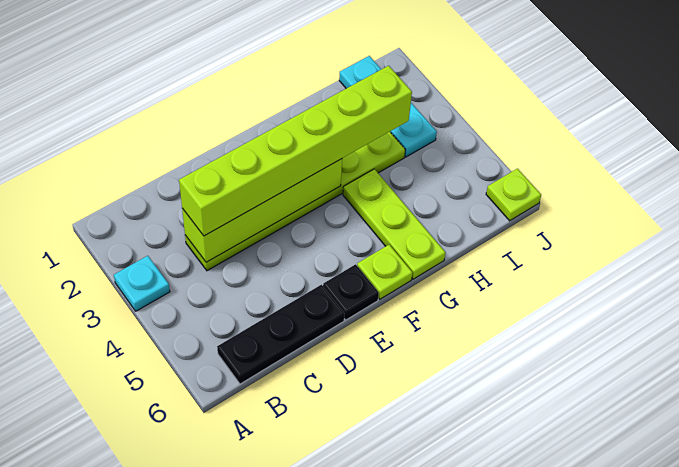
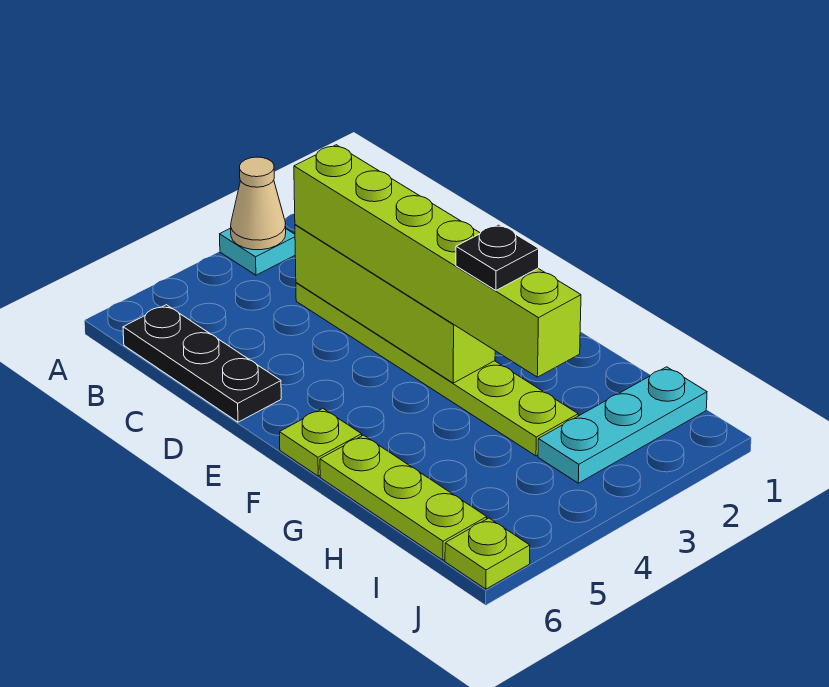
none -> tan cone A3 level 2
black plate E6 level 1 -> black plate G3 level 4
lime plate G4:G6 level 1 -> lime plate G6:I6 level 1

